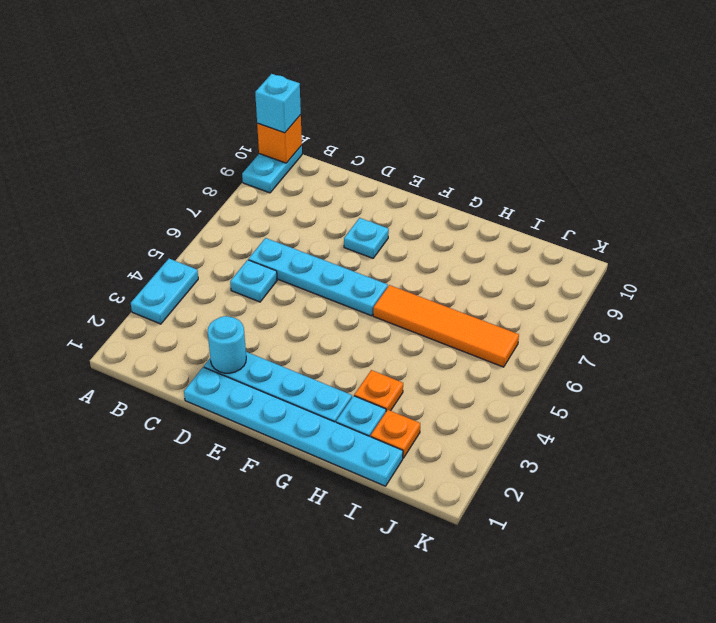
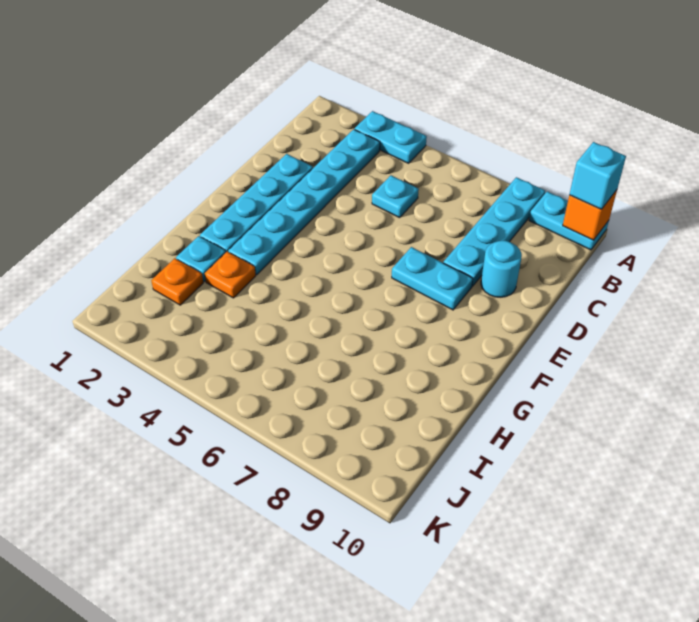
cyan plate C6:F6 level 1 -> cyan plate A8:D8 level 1
cyan plate D1:I1 level 1 -> cyan plate B3:G3 level 1
cyan round brick D2 level 2 -> cyan round brick D9 level 1
cyan plate E8 level 1 -> cyan plate E7:E8 level 1
orange tile G6:J6 level 1 -> none

